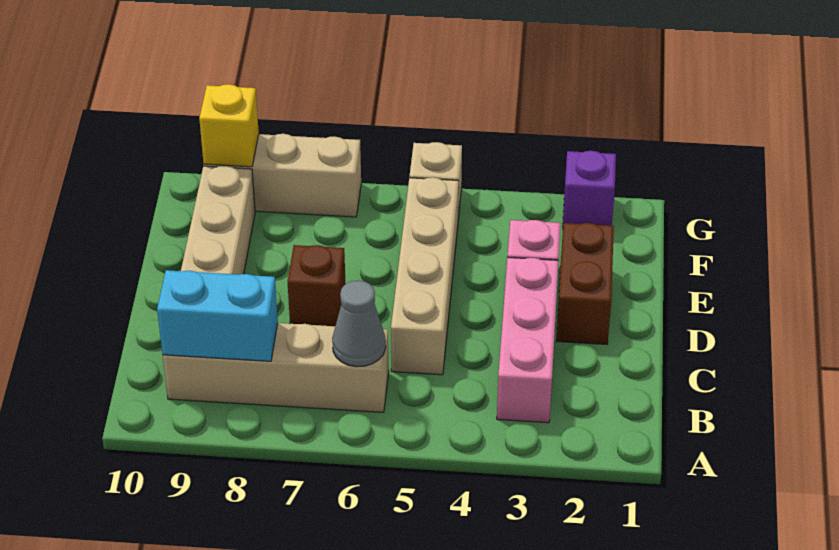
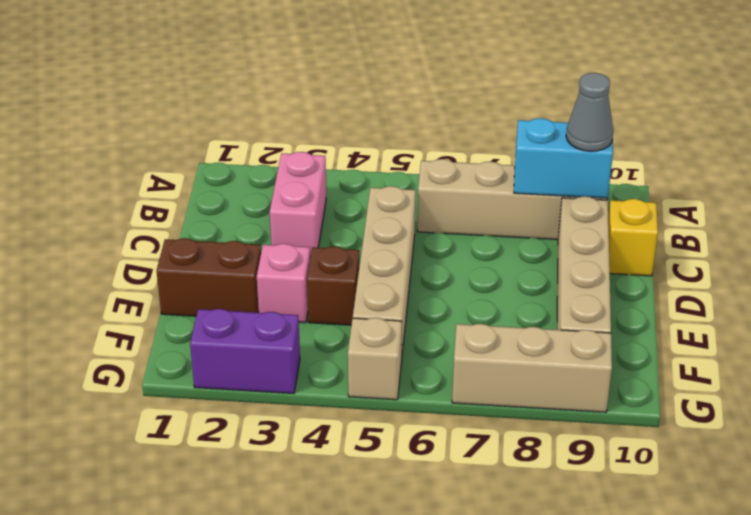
pink brick B3:D3 level 1 -> pink brick B3:C3 level 1
grey cone B6 level 2 -> grey cone B9 level 3
brown brick D2:E2 level 1 -> brown brick E1:E2 level 1
brown brick D7 level 1 -> brown brick E4 level 1
purple brick G2 level 1 -> purple brick G2:G3 level 1
yellow brick G9 level 2 -> yellow brick C10 level 1

